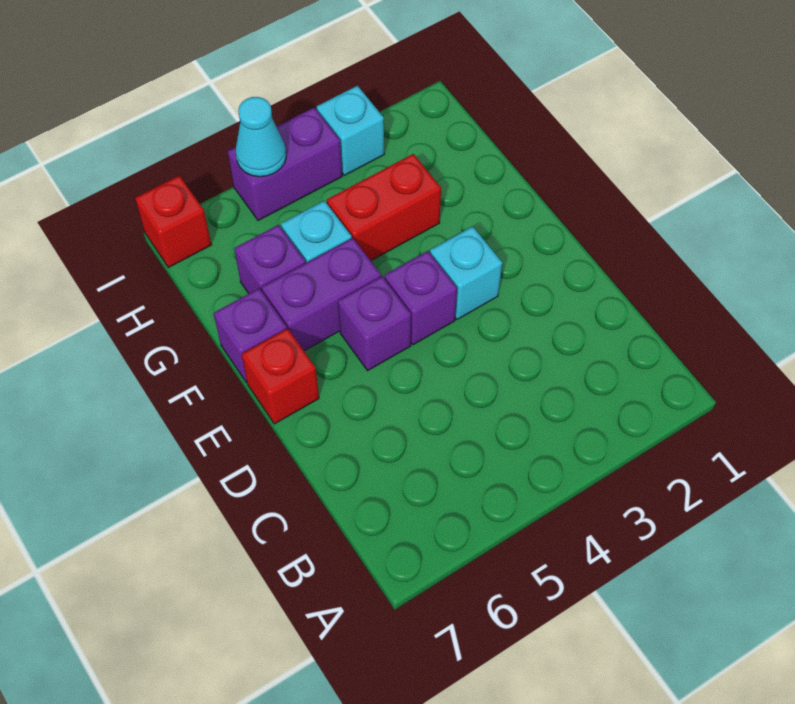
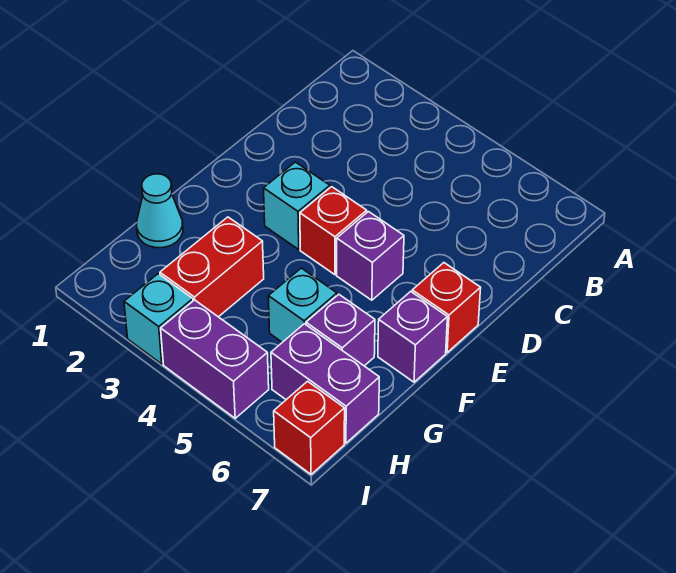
purple brick E4 level 1 -> red brick E4 level 1
purple brick F5:F6 level 1 -> purple brick H6:H7 level 1
red brick G3:G4 level 1 -> red brick G3:H3 level 1
cyan cone I5 level 2 -> cyan cone G1 level 1

